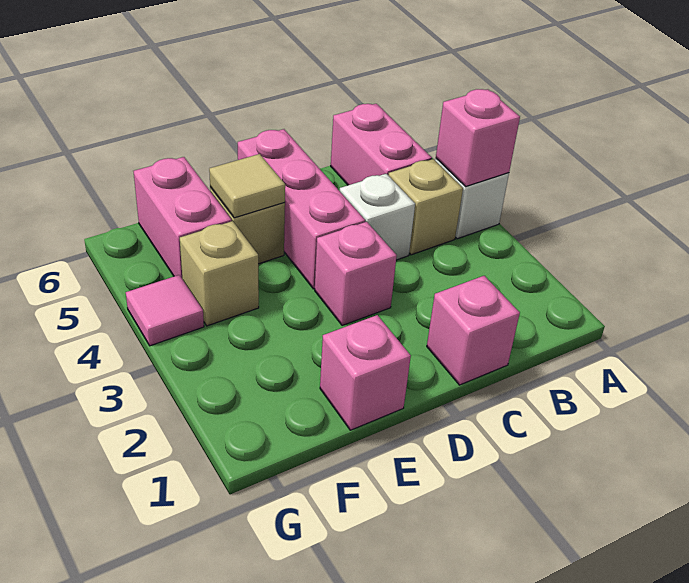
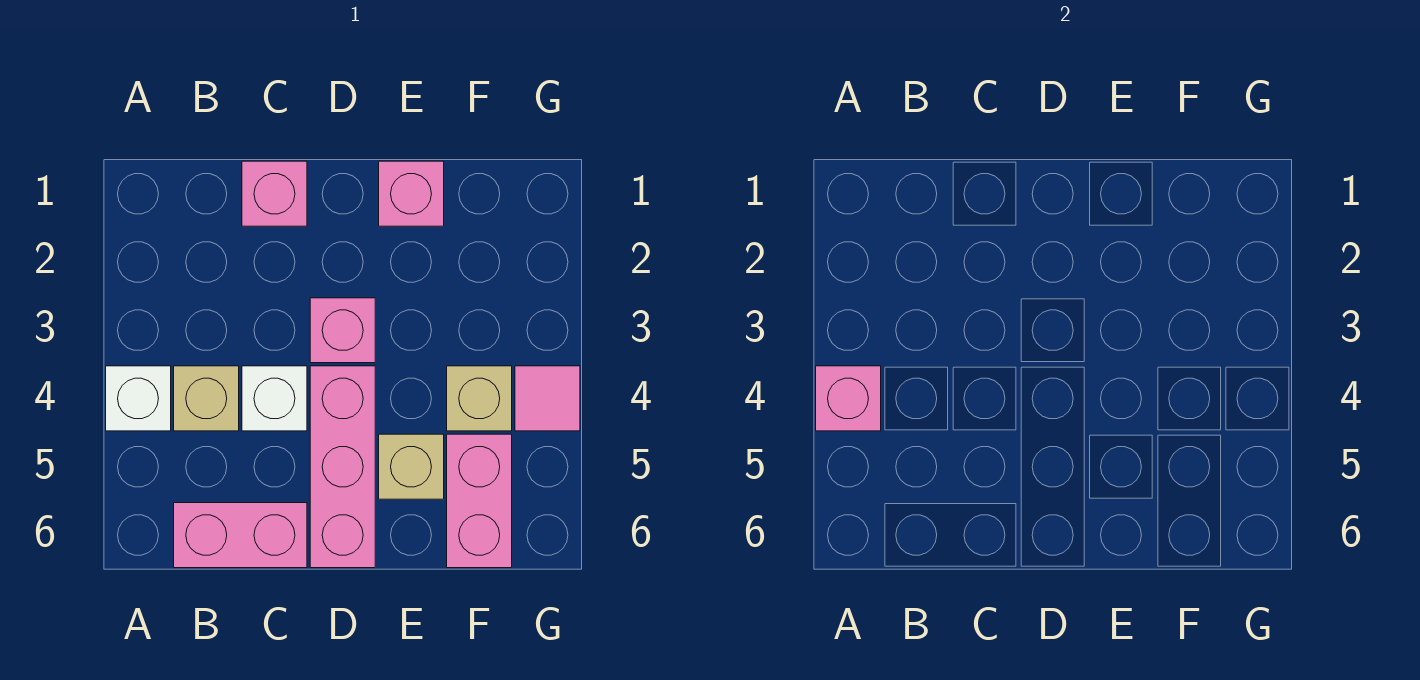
pink brick B5:B6 level 1 -> pink brick B6:C6 level 1
tan tile E5 level 2 -> none

